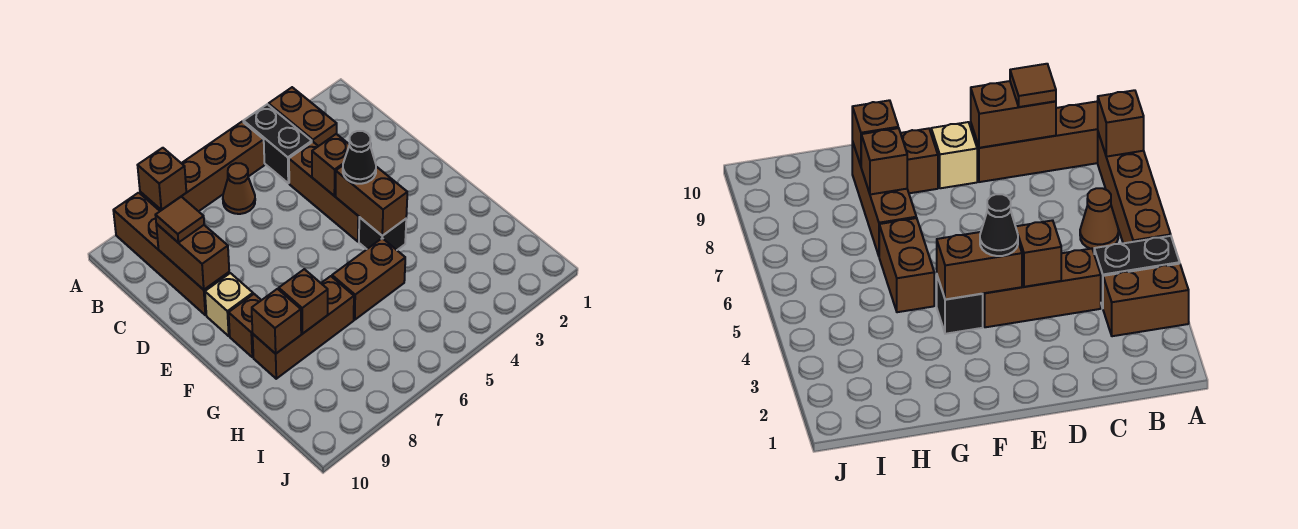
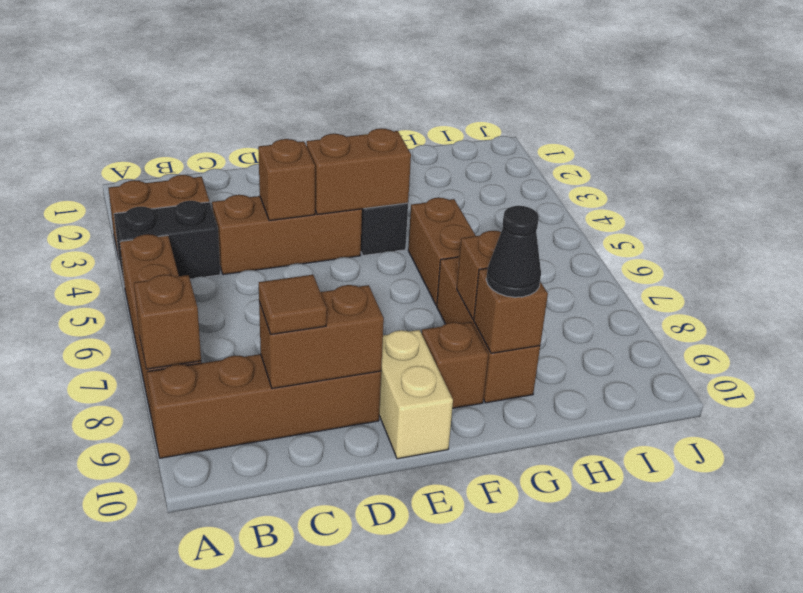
brown cone B6 level 1 -> none
black cone E4 level 3 -> black cone G9 level 3
tan brick E9 level 1 -> tan brick E9:E10 level 1

